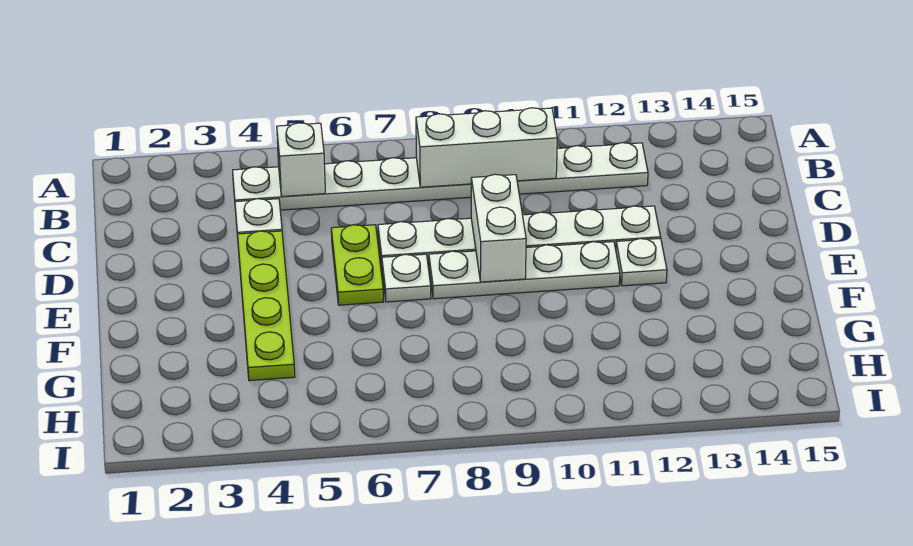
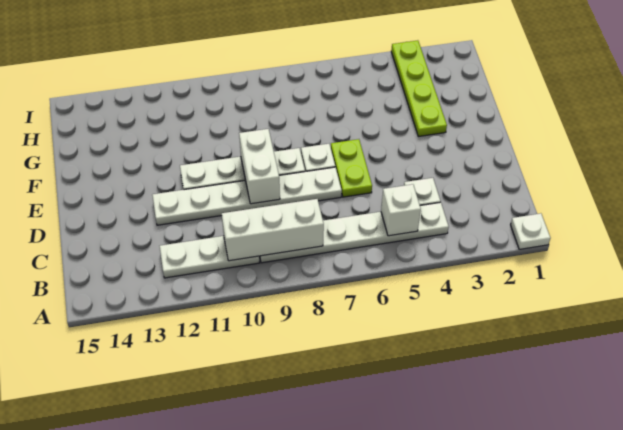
lime plate D4:G4 level 1 -> lime plate F3:I3 level 1
white plate E12 level 1 -> white plate A1 level 1

